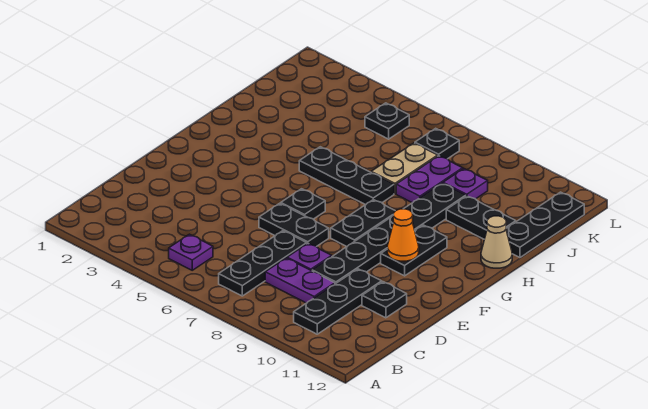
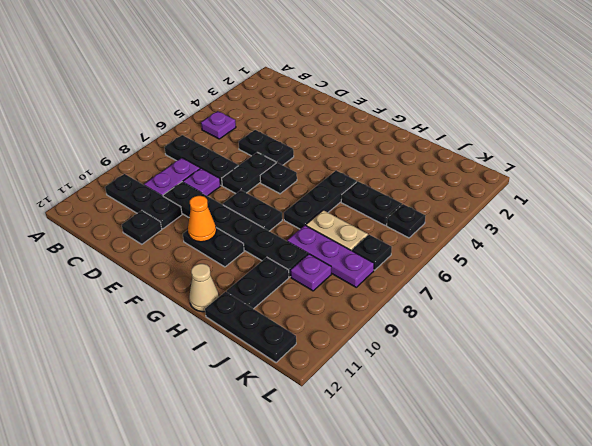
none -> black plate D5:E5 level 1
none -> black plate I5:J5 level 1
purple plate I8:J8 level 1 -> purple plate I8:K8 level 1

